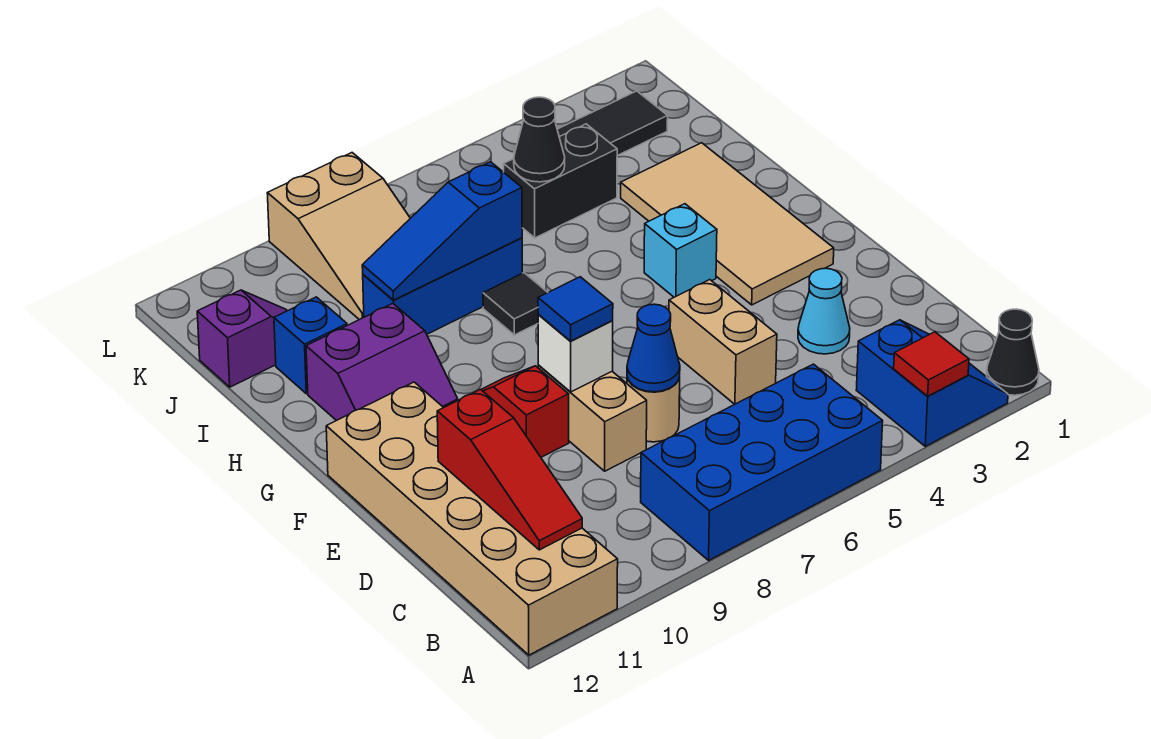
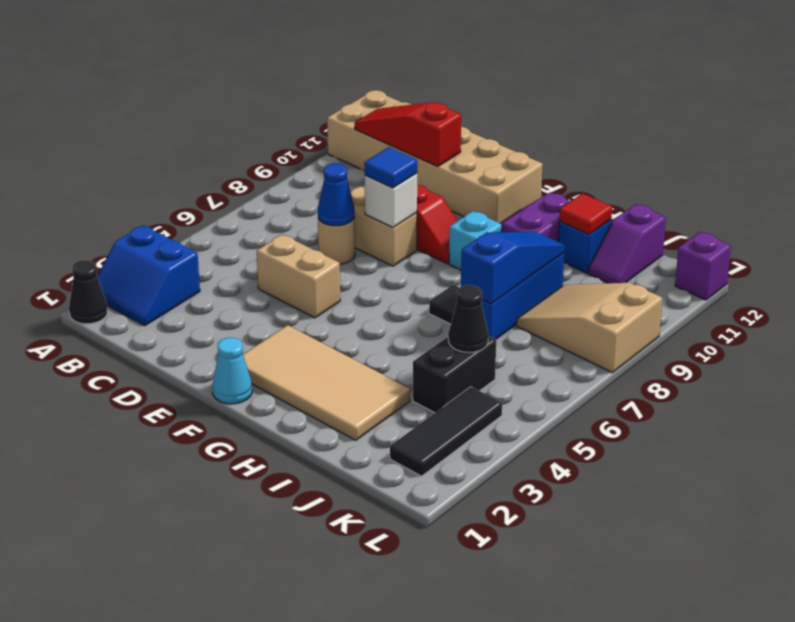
red tile A3 level 2 -> red tile I11 level 2
blue brick A5:B8 level 1 -> none
cyan cone D3 level 1 -> cyan cone F1 level 1
cyan brick G4 level 1 -> cyan brick G9 level 1
none -> purple brick L12 level 1

